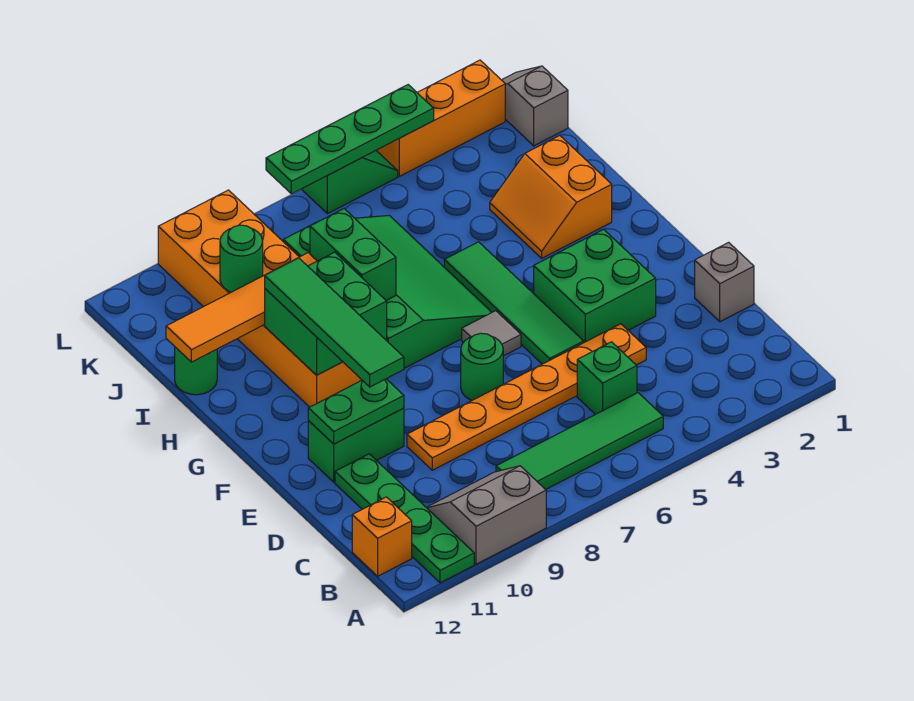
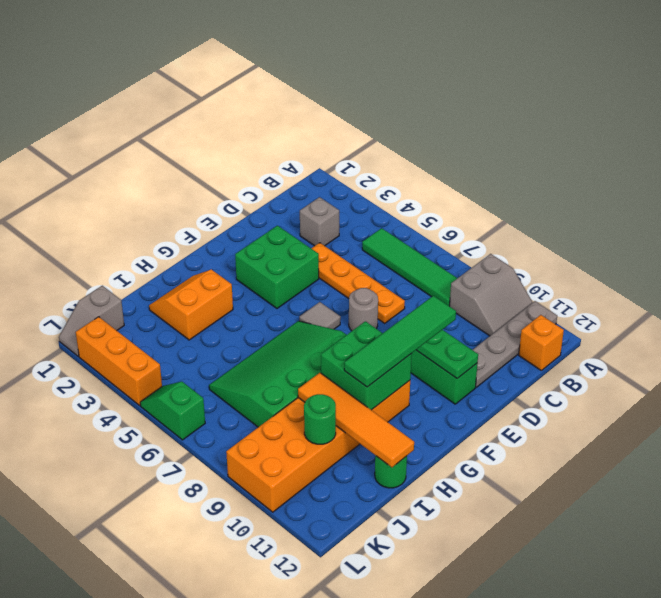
grey slope A9:B10 level 1 top A -> grey slope A9:B10 level 1 top 9
green plate A11:D11 level 1 -> grey plate A11:D11 level 1
green brick C5 level 1 -> none
grey brick D1 level 1 -> grey brick C3 level 1
orange plate D4:D9 level 1 -> orange plate D4:D7 level 1
green tile E5:H5 level 1 -> none
green round brick E7 level 1 -> grey round brick E7 level 1
orange slope H2:I3 level 1 top 2 -> orange slope H2:I3 level 1 top 3
green brick H8:I8 level 2 -> none
green plate L4:L7 level 2 -> none

